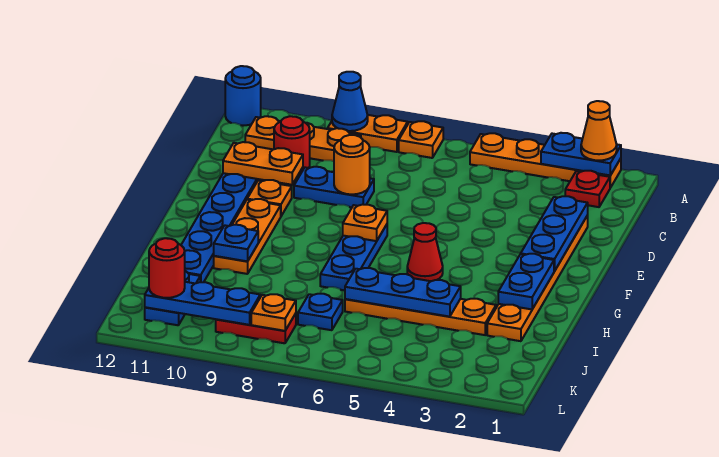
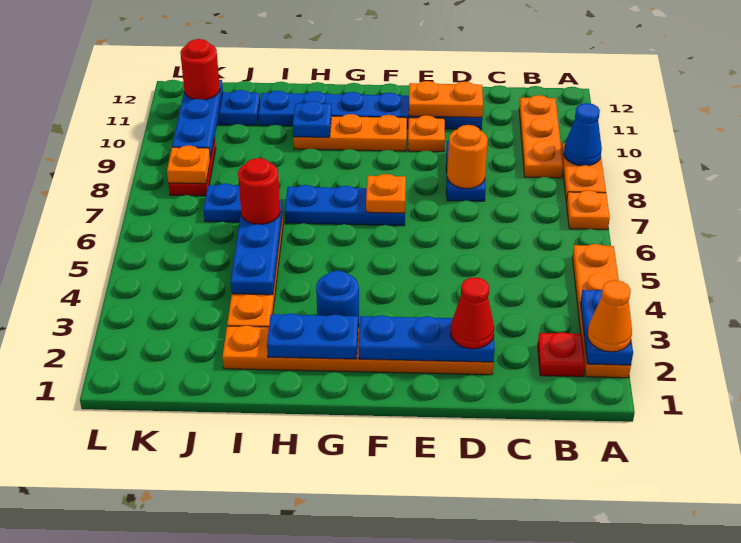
blue round brick A12 level 1 -> blue round brick G3 level 1
red round brick C10 level 1 -> red round brick I6 level 3
orange plate D10:D11 level 2 -> orange plate D11:E11 level 2
red cone G5 level 1 -> red cone D2 level 3

